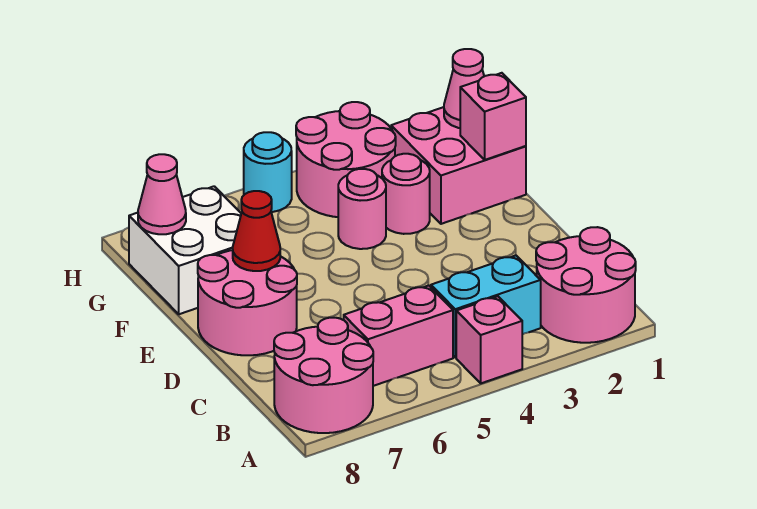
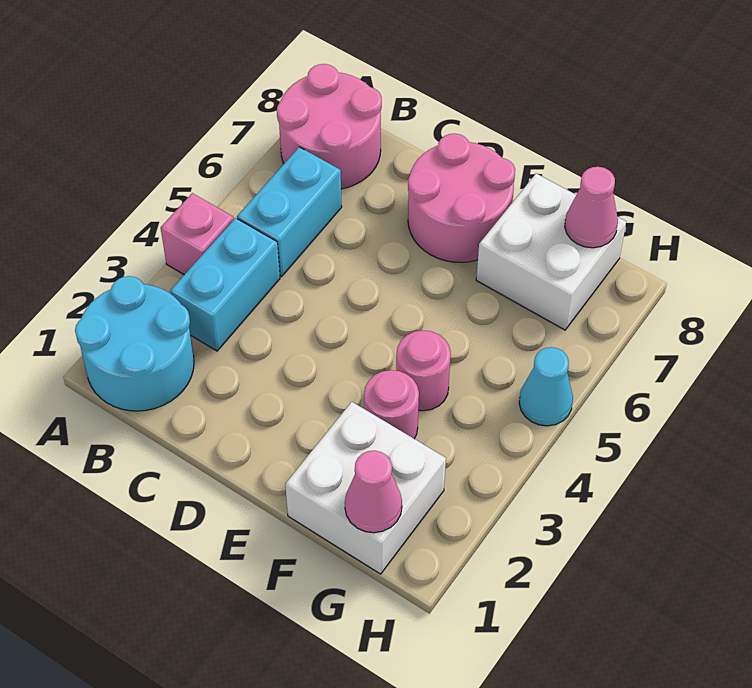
pink round brick A1:B2 level 1 -> cyan round brick A1:B2 level 1
pink brick B5:B6 level 1 -> cyan brick B5:B6 level 1
red cone E7 level 2 -> none
pink brick F1:G2 level 1 -> white brick F1:G2 level 1
pink brick F1 level 2 -> none
pink round brick G3:H4 level 1 -> none
cyan round brick H5 level 1 -> cyan cone H5 level 1

